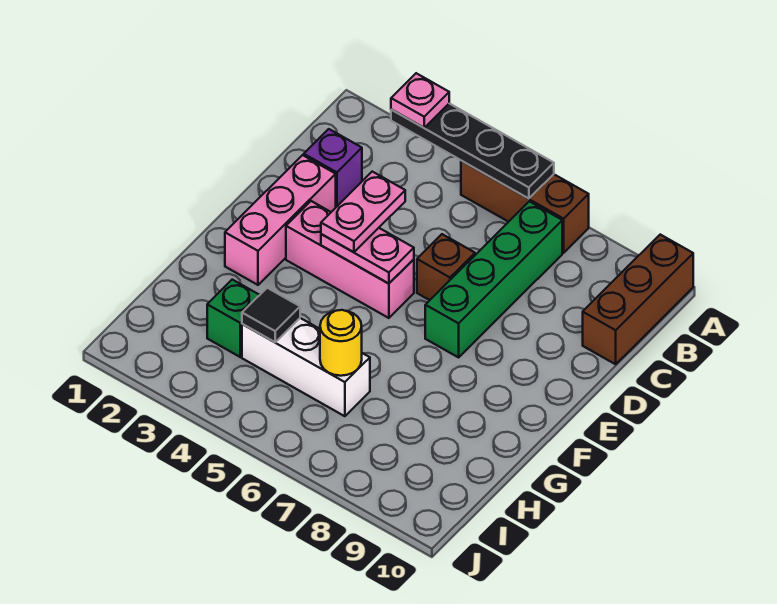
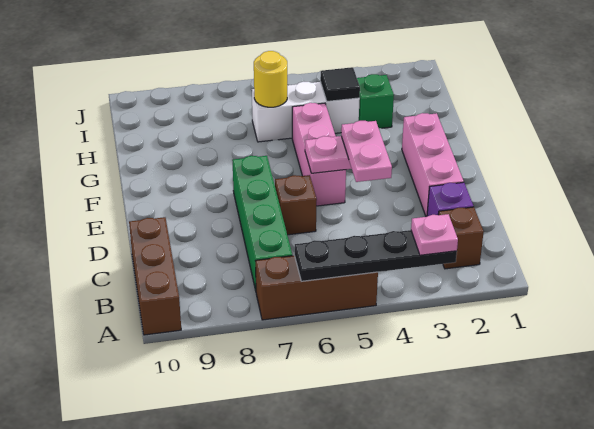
none -> brown brick B2 level 1
pink brick E3:E5 level 1 -> pink brick E5:G5 level 1

